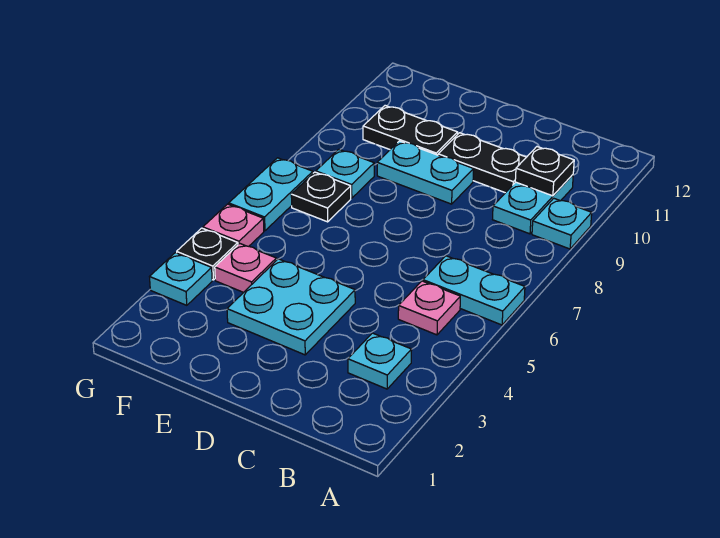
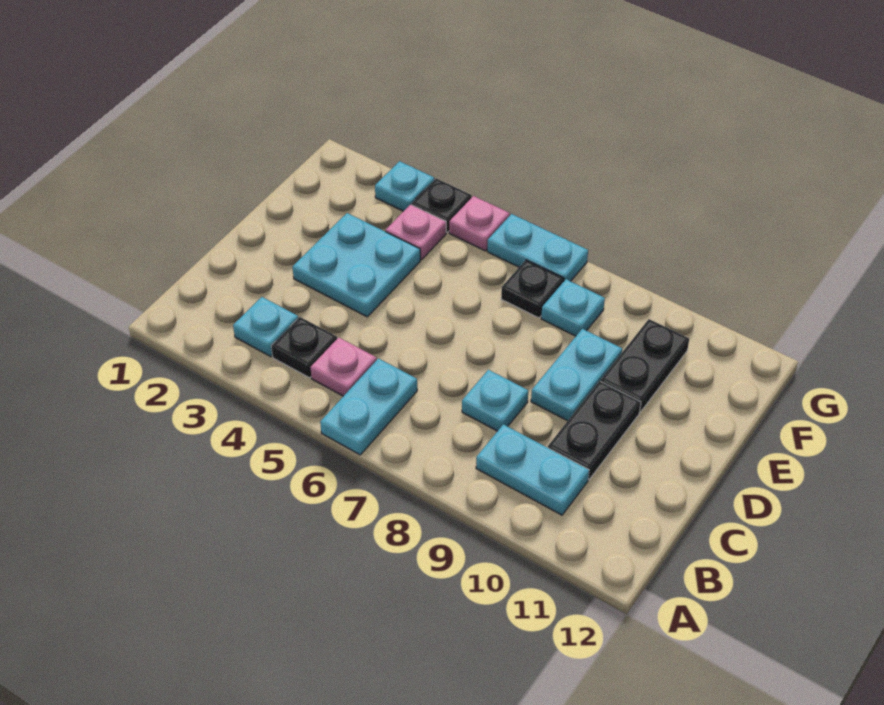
cyan plate A9 level 1 -> cyan plate C8 level 1
black plate B10 level 2 -> black plate B4 level 1

